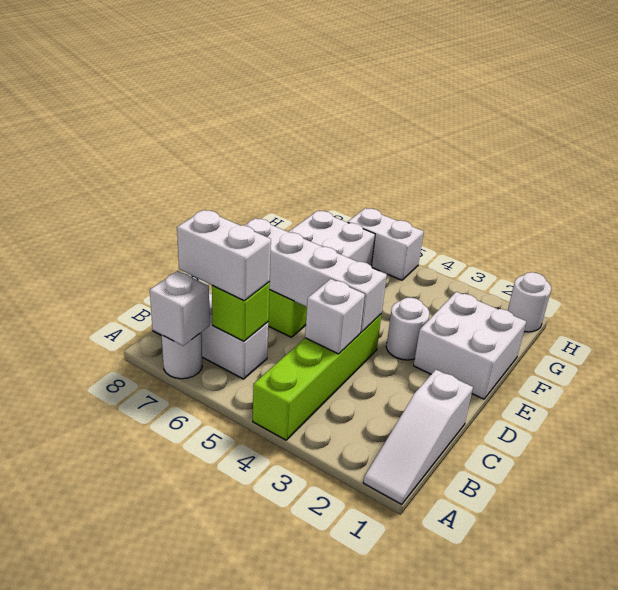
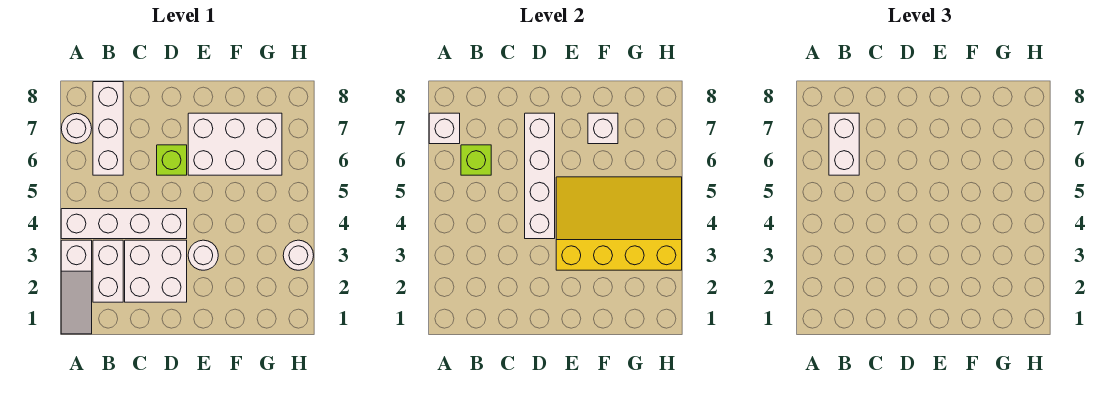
white slope A1:C1 level 1 top C -> white slope A1:A3 level 1 top 3
lime brick A4:D4 level 1 -> white brick A4:D4 level 1
white brick C4 level 2 -> white brick F7 level 2
white brick E1:F2 level 1 -> white brick C2:D3 level 1
none -> yellow slope E3:H5 level 2 top 3
white round brick H1 level 1 -> white round brick H3 level 1
white brick H5:H6 level 1 -> white brick B2:B3 level 1

